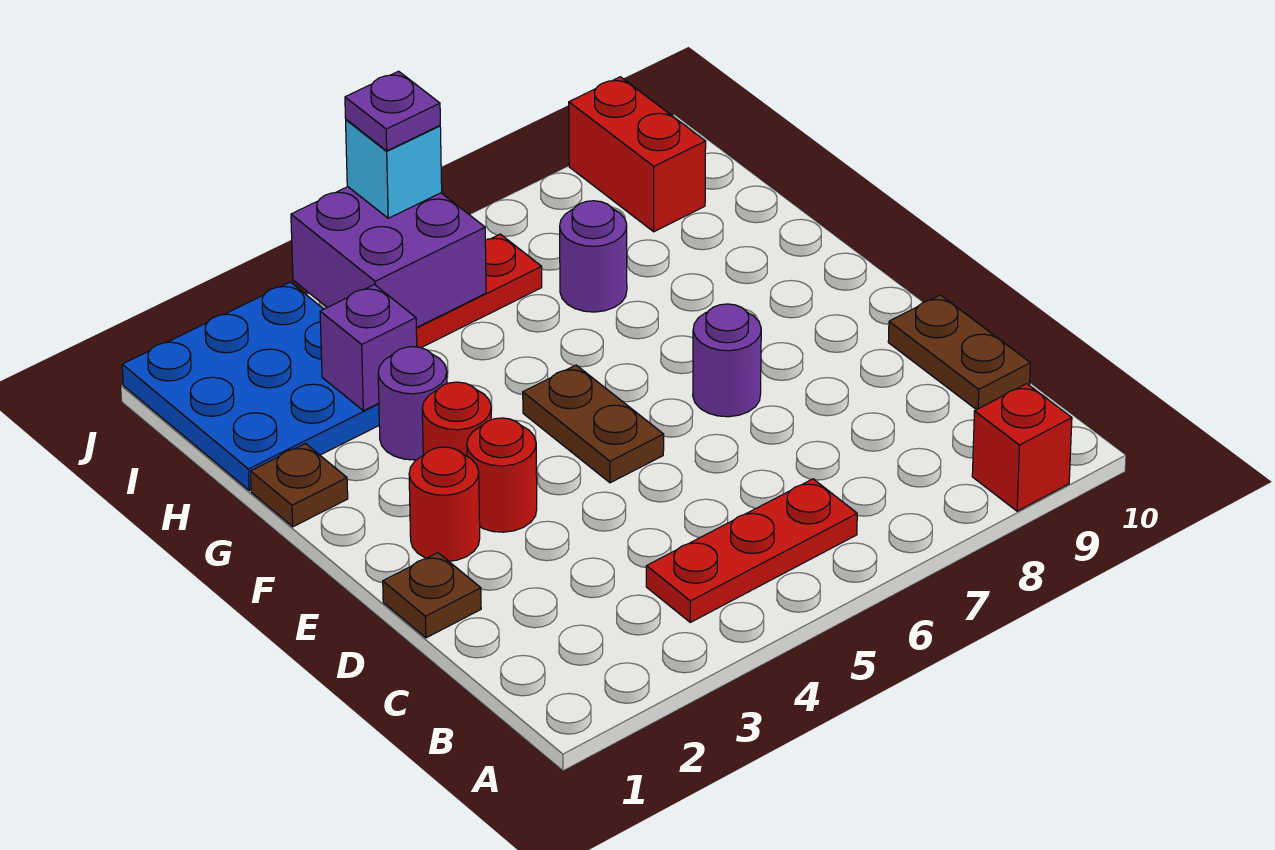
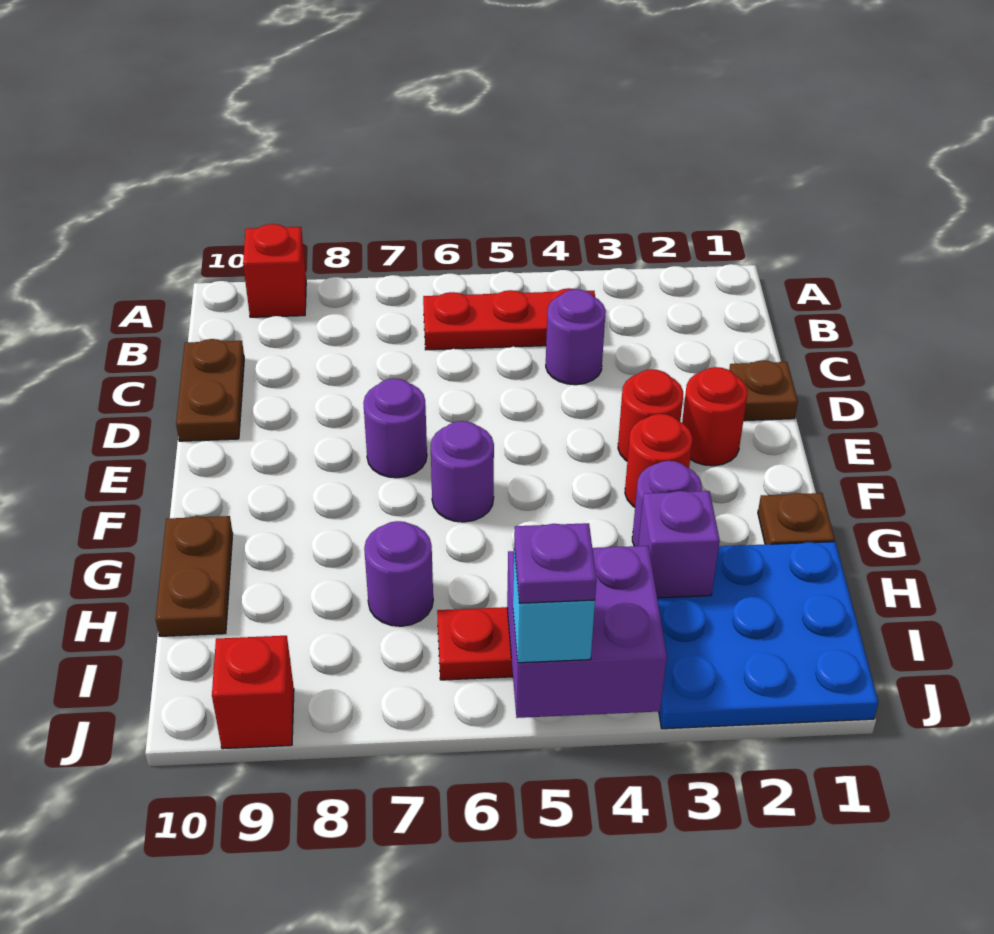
none -> purple round brick C4 level 1
brown plate E5:F5 level 1 -> brown plate G10:H10 level 1
none -> purple round brick F6 level 1
red brick I9:J9 level 1 -> red brick J9 level 1

